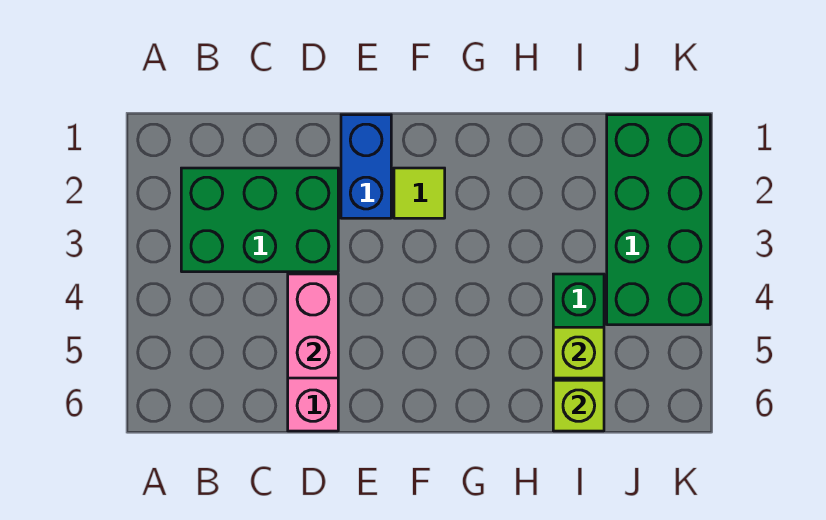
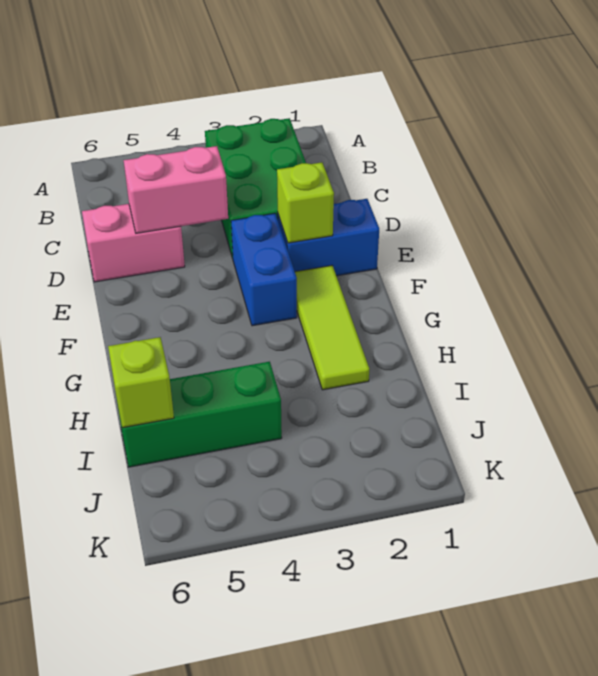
none -> blue brick E3:F3 level 1
lime tile F2 level 1 -> lime tile F2:H2 level 1
lime brick I5 level 2 -> lime brick E2 level 2
green brick J1:K4 level 1 -> none

